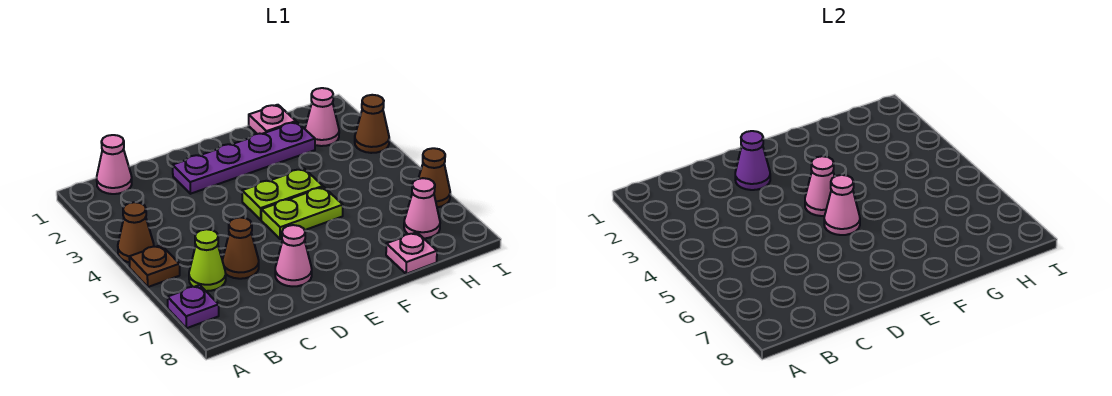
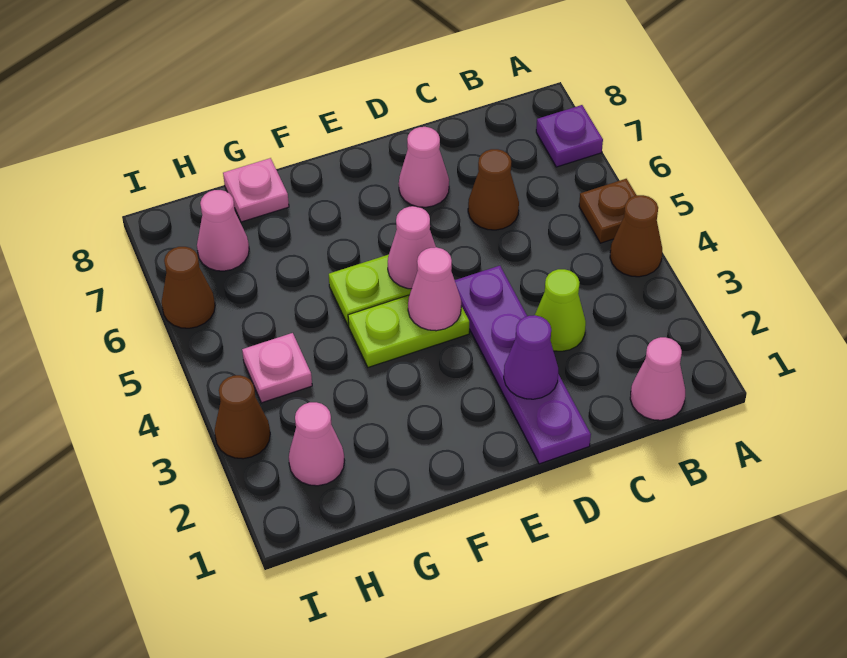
lime cone B6 level 1 -> lime cone C3 level 1
purple plate D2:G2 level 1 -> purple plate D1:D4 level 1
pink plate G1 level 1 -> pink plate H4 level 1

